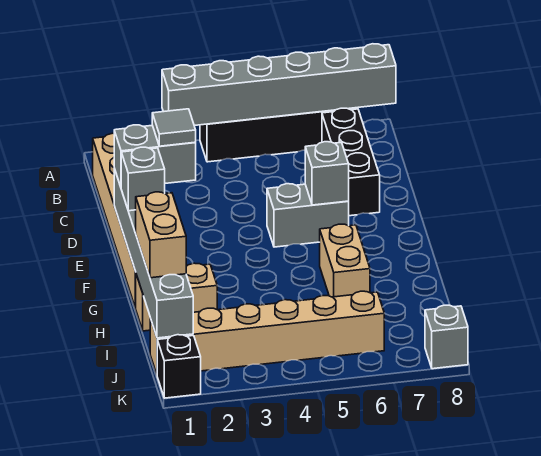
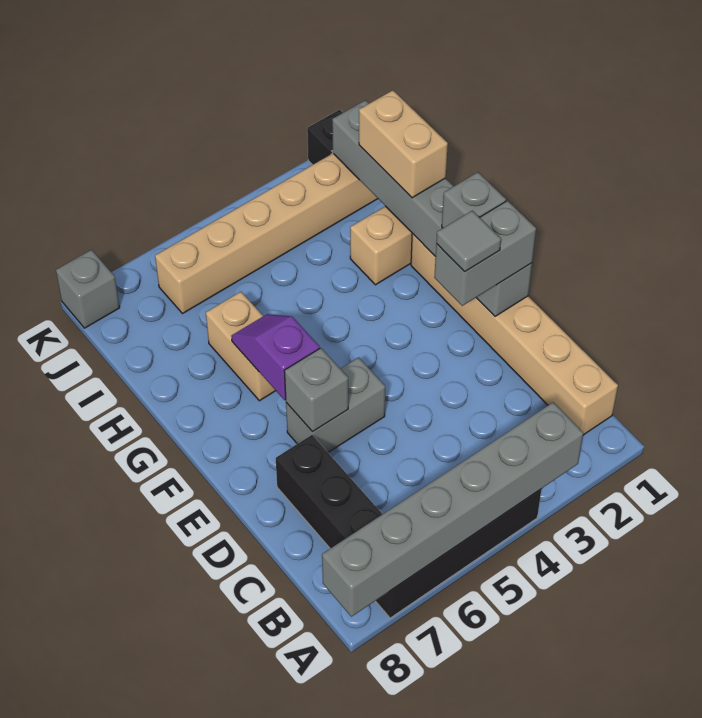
none -> purple slope F6:G6 level 2 top F

